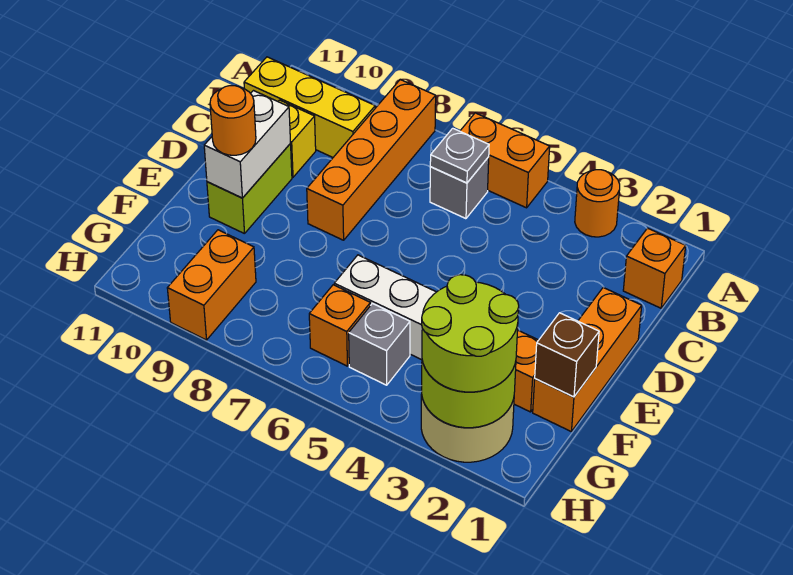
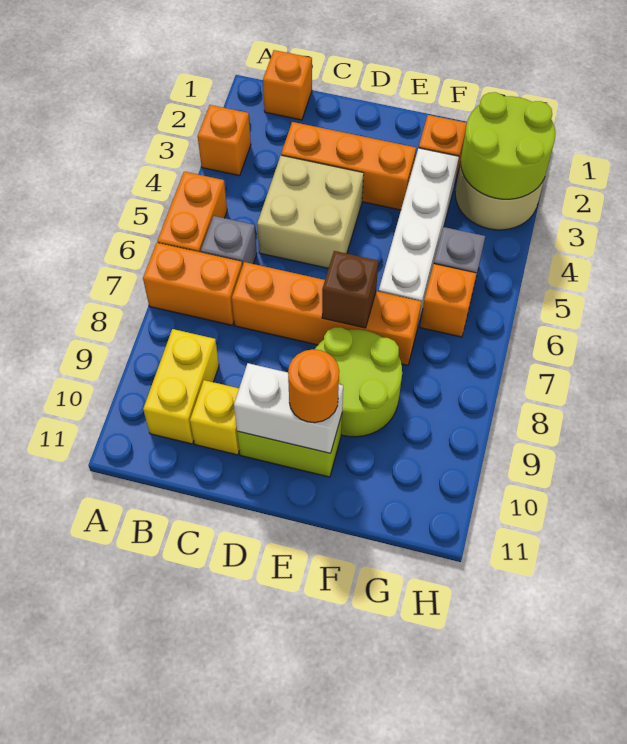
orange round brick A3 level 1 -> orange brick A3 level 1
orange brick A8:D8 level 1 -> orange brick C7:F7 level 1
grey plate B6 level 2 -> none
yellow brick B9:B11 level 1 -> yellow brick B9:B10 level 1
none -> tan brick C4:D5 level 1
orange brick D1:F1 level 1 -> orange brick C3:E3 level 1
brown brick F1 level 2 -> brown brick E7 level 2
lime round brick G2:H3 level 3 -> lime round brick E8:F9 level 1
orange brick G9:H9 level 1 -> orange brick A7:B7 level 1

